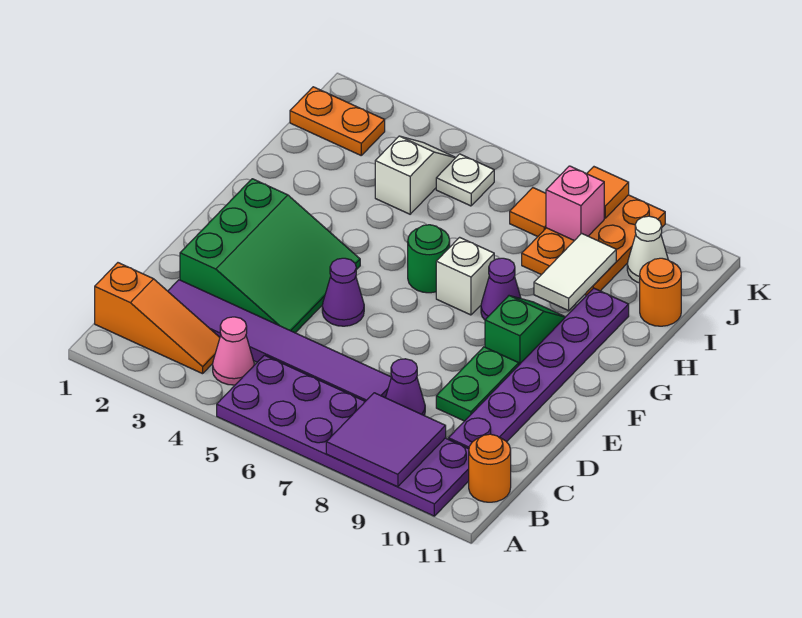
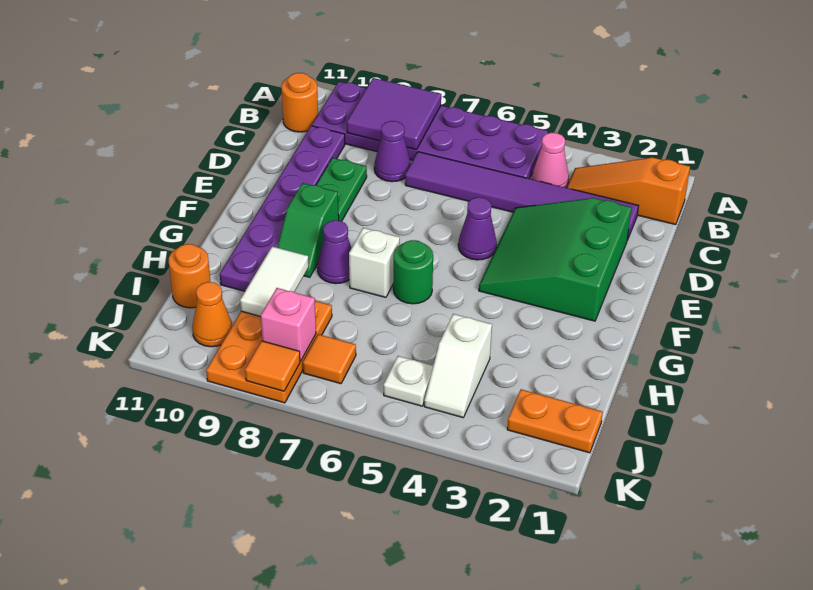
white cone J10 level 1 -> orange cone J10 level 1

